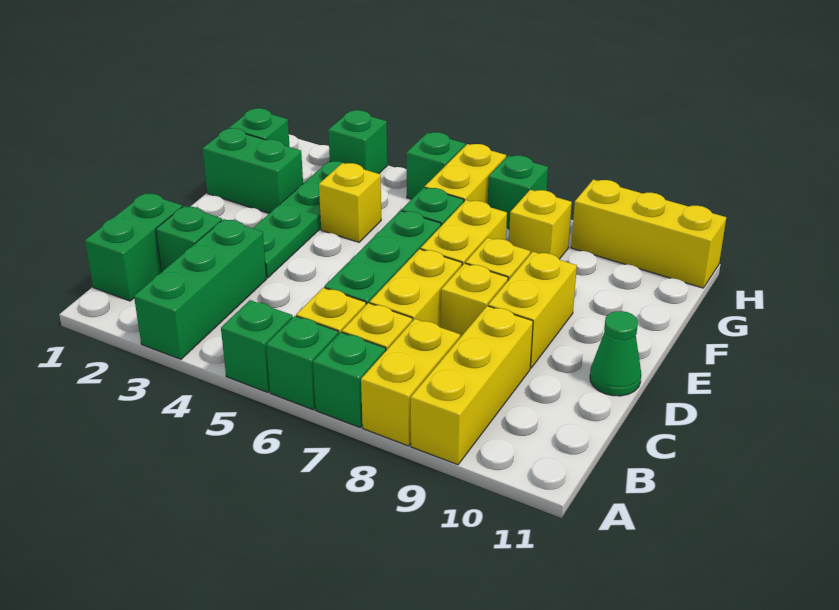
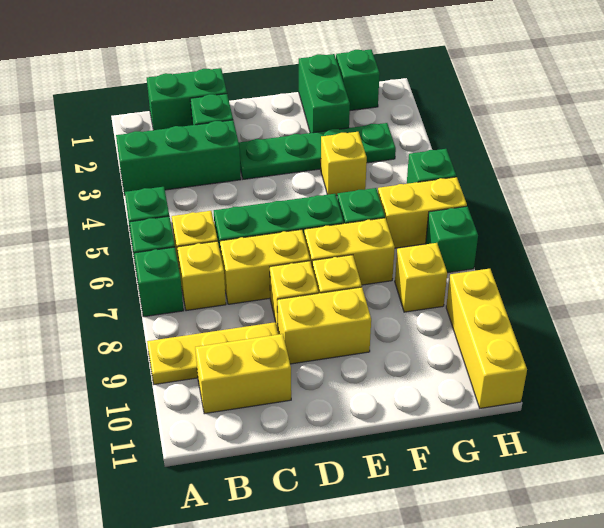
yellow brick A8:B8 level 1 -> yellow brick B10:C10 level 1
yellow brick A9:C9 level 1 -> yellow plate A9:C9 level 1
green cone D11 level 1 -> none
green brick H3 level 1 -> none

